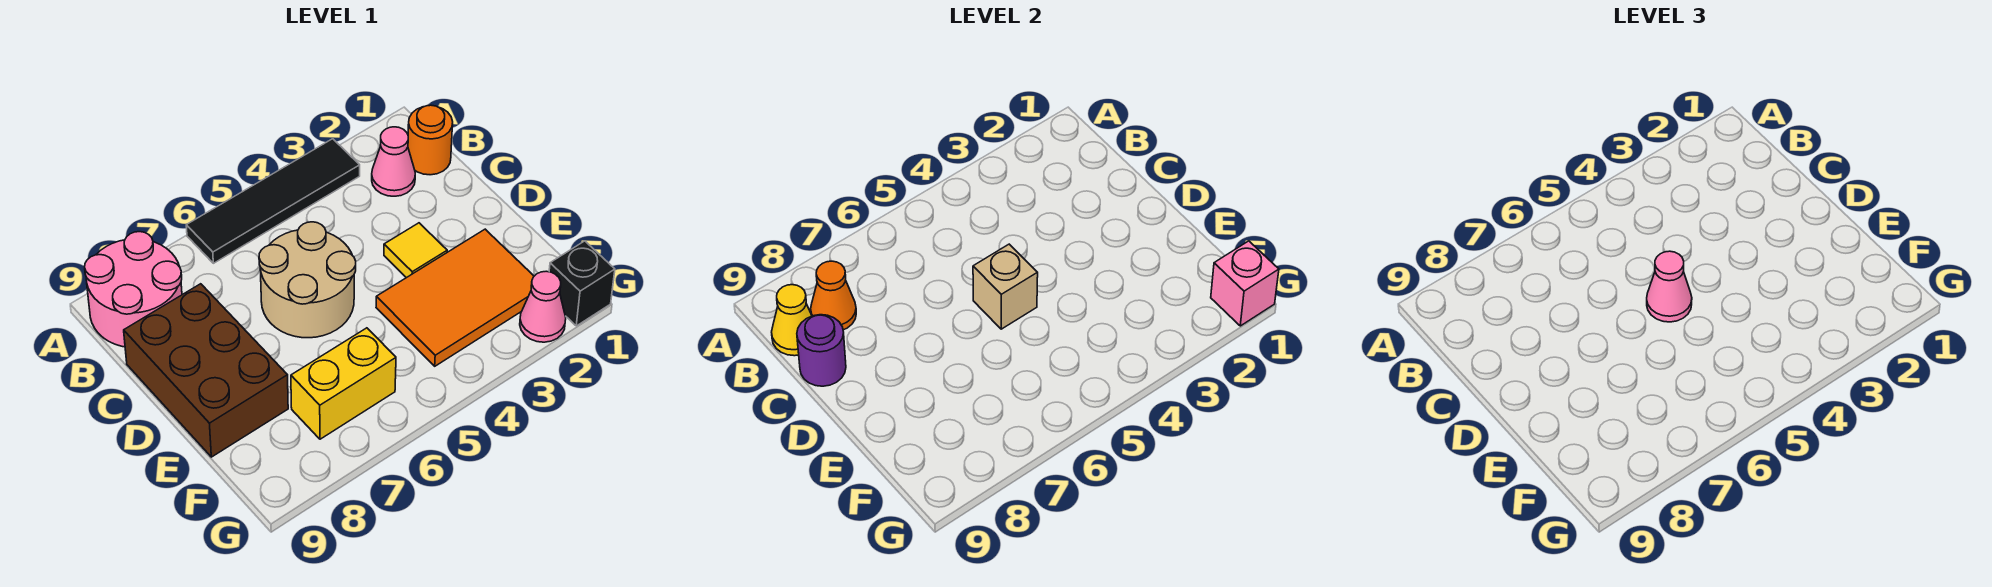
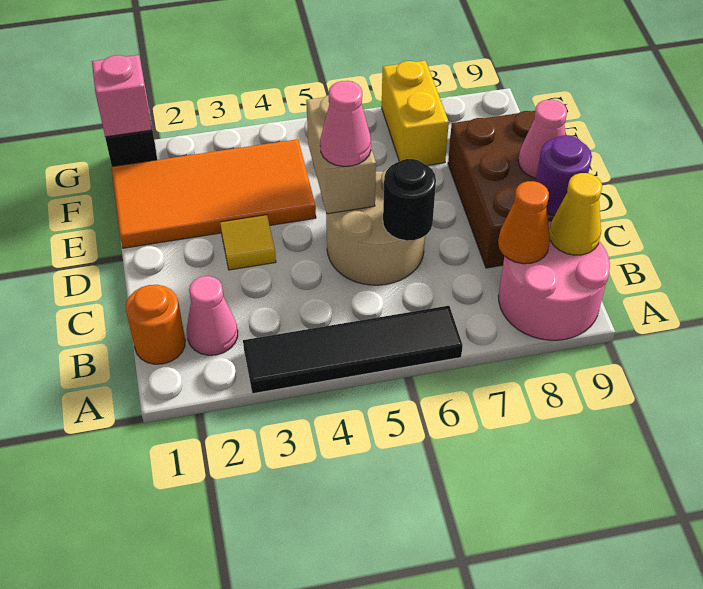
none -> black round brick C6 level 2
tan brick D5 level 2 -> tan brick D5:E5 level 2
orange tile E2:F4 level 1 -> orange tile E1:F4 level 1
yellow brick F6:F7 level 1 -> yellow brick F7:G7 level 1
pink cone G2 level 1 -> pink cone D9 level 2

